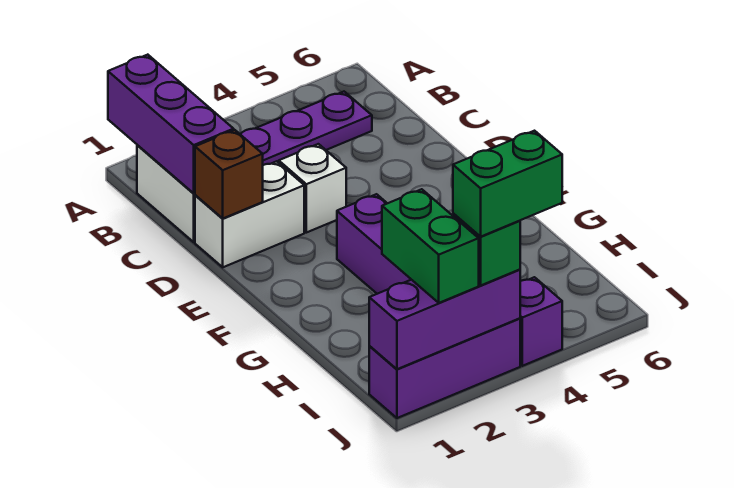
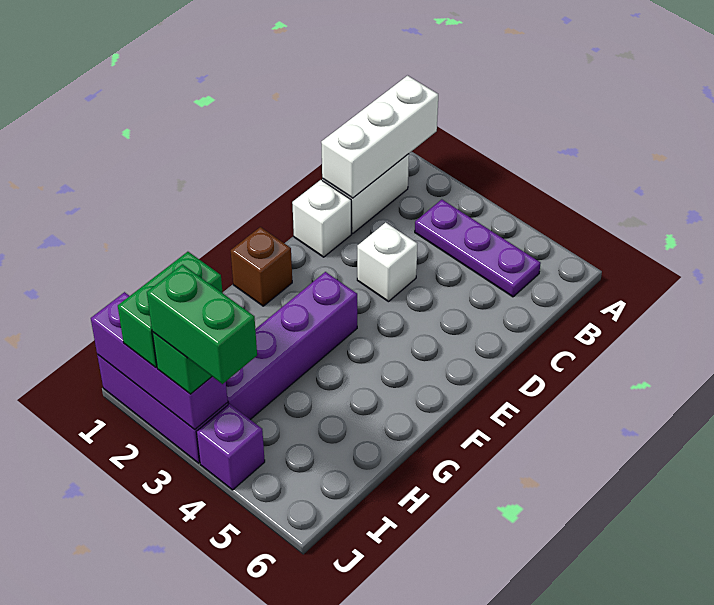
purple brick A1:C1 level 2 -> white brick A1:C1 level 2
white brick D1:D2 level 1 -> white brick D1 level 1
brown brick D1 level 2 -> brown brick F1 level 1

